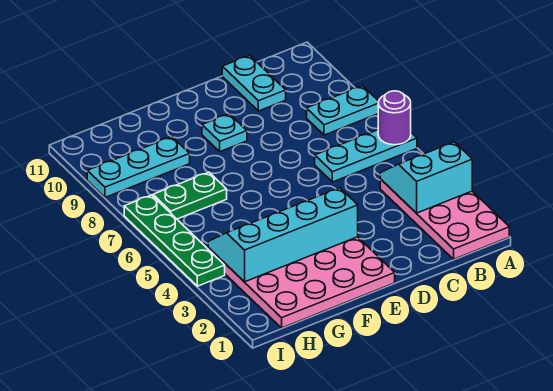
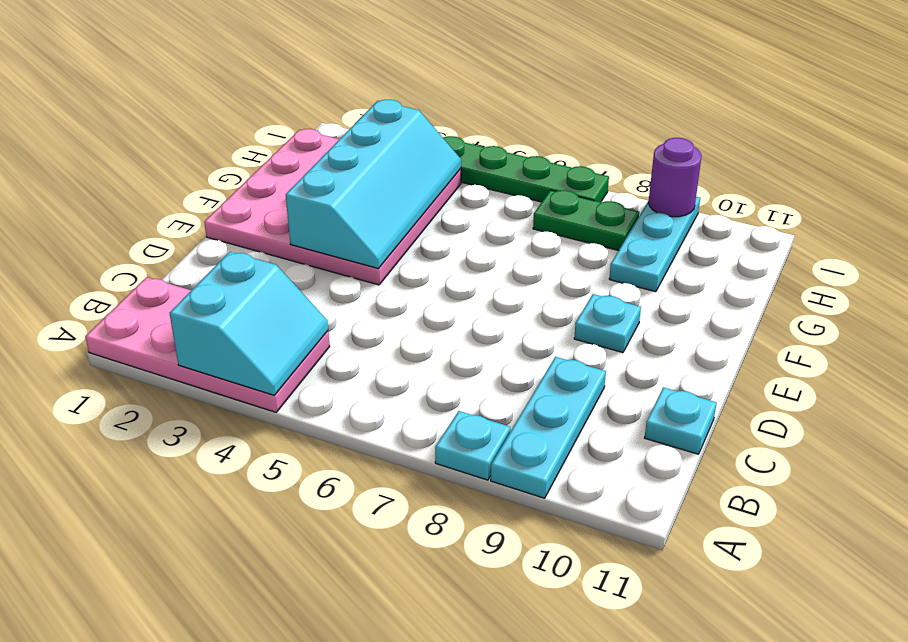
cyan plate A6:C6 level 1 -> cyan plate A9:C9 level 1
purple round brick A6 level 2 -> purple round brick I9 level 2
cyan plate A8:B8 level 1 -> cyan plate A8 level 1
cyan plate C10:C11 level 1 -> cyan plate C11 level 1
green plate G7:H7 level 1 -> green plate H7:H8 level 1

